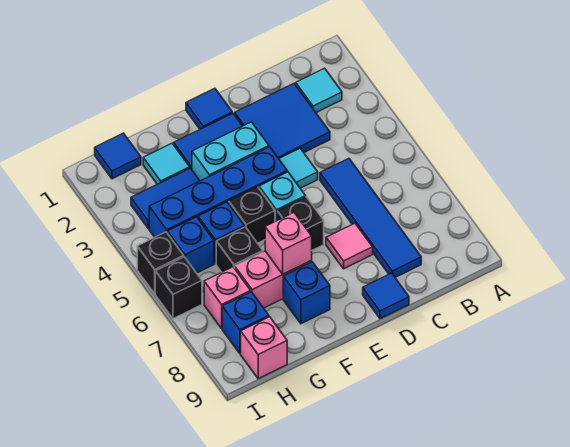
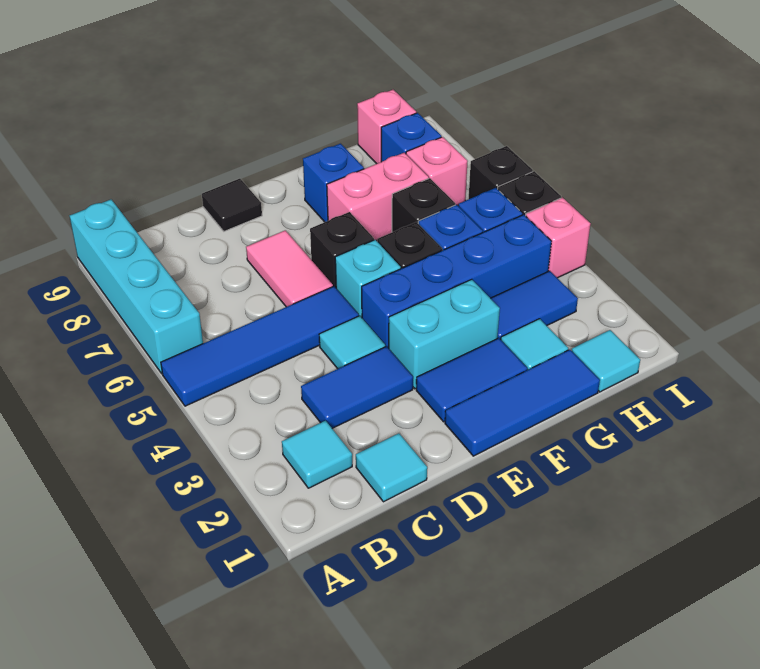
none -> cyan brick A6:A9 level 1
none -> cyan tile C1 level 1
blue tile C2:D3 level 1 -> blue tile C3:D3 level 1
blue tile C5:C8 level 1 -> blue tile A5:D5 level 1
pink tile D7 level 1 -> pink tile D6:D7 level 1
blue tile D9 level 1 -> black tile D9 level 1
blue tile E1 level 1 -> blue tile E1:G1 level 1
pink brick F7 level 2 -> pink brick I4 level 1
blue tile H1 level 1 -> cyan tile H1 level 1

